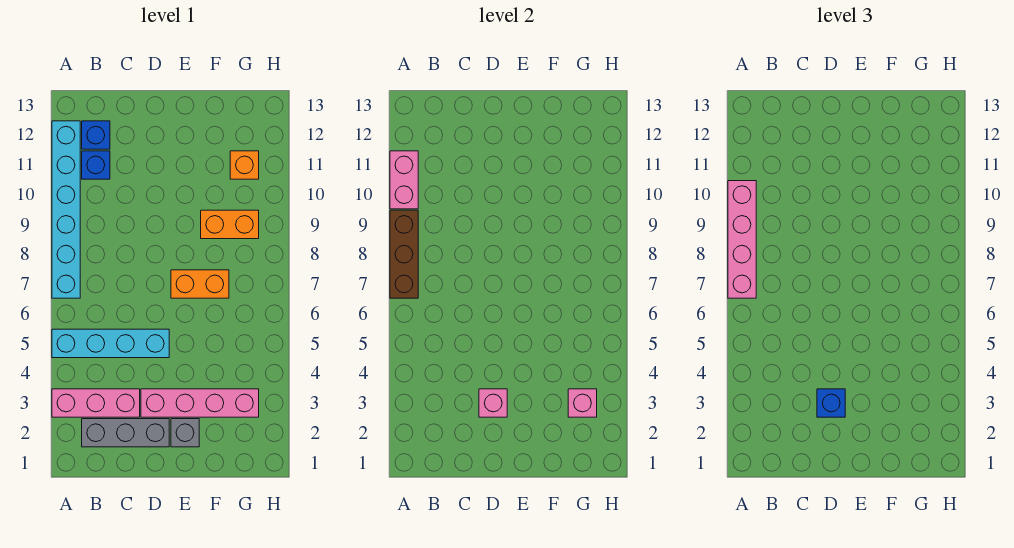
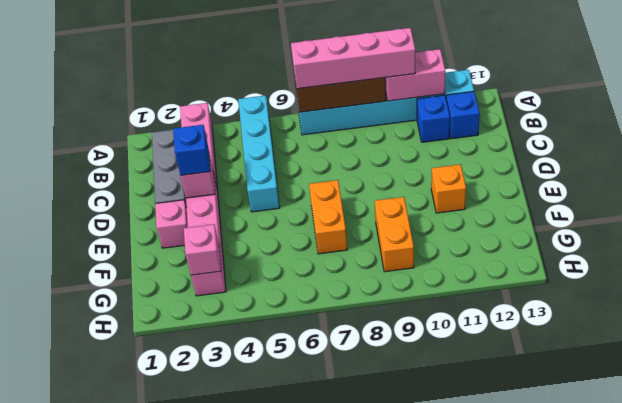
grey brick E2 level 1 -> pink brick E2 level 1
orange brick G11 level 1 -> orange brick E11 level 1

